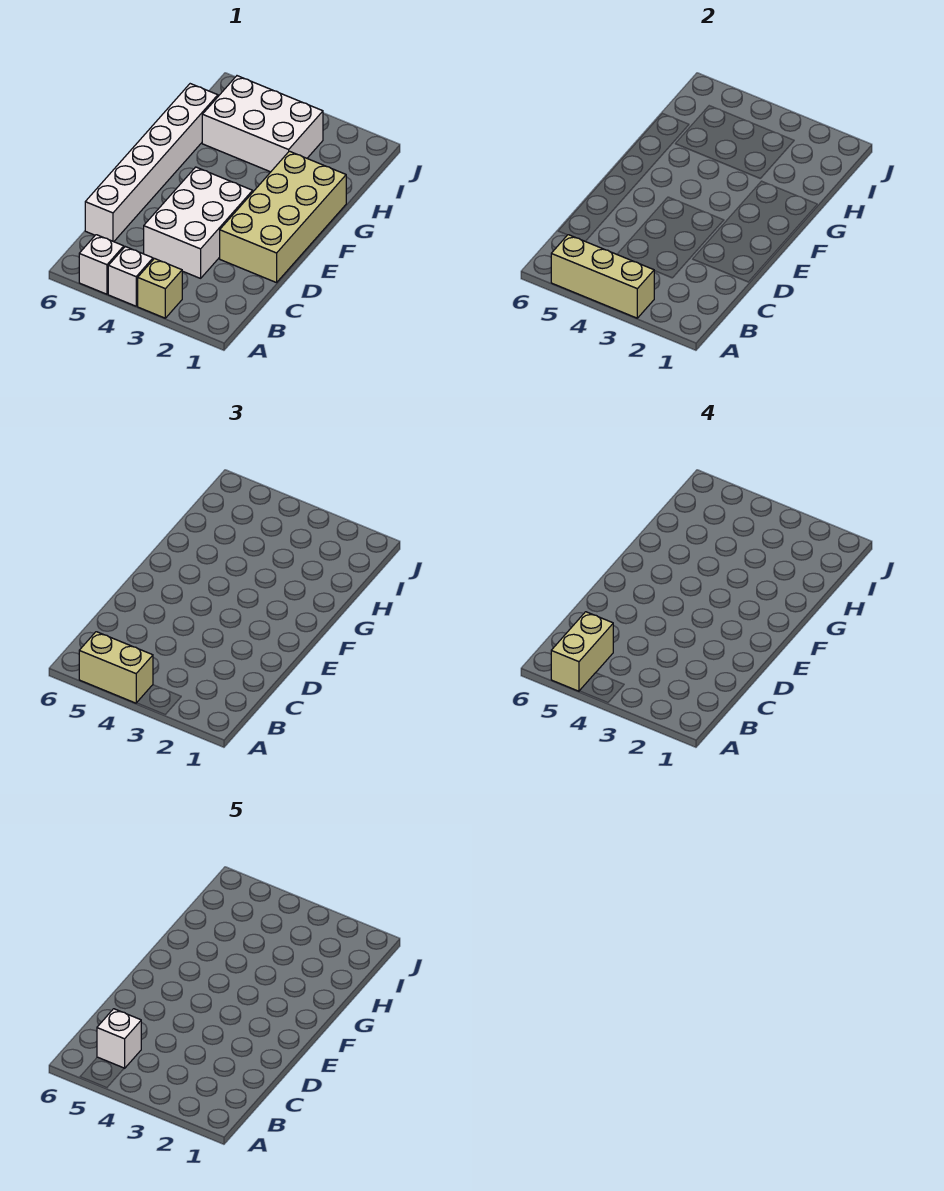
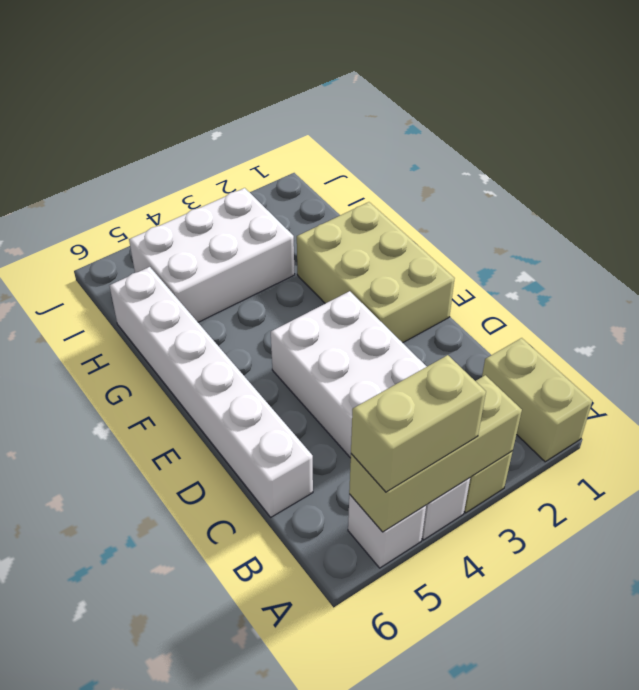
tan brick A5:B5 level 4 -> tan brick A1:B1 level 1
white brick B5 level 5 -> none
tan brick D1:G2 level 1 -> tan brick E1:G2 level 1

